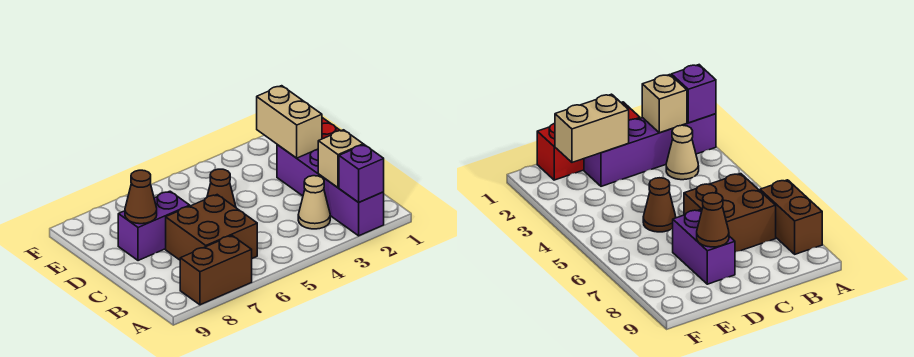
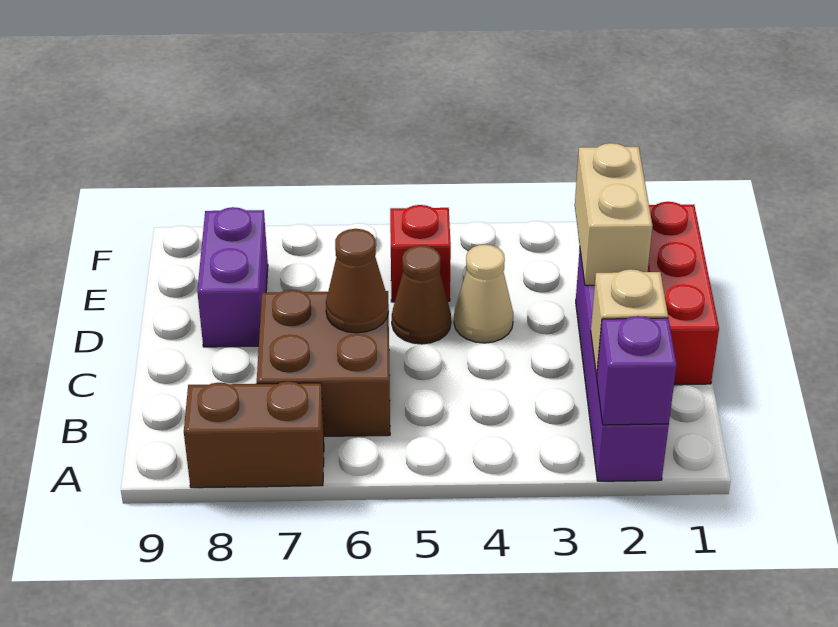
tan cone B3 level 1 -> tan cone D4 level 1
purple brick D7:D8 level 1 -> purple brick D8:E8 level 1
brown cone D8 level 2 -> brown cone C6 level 2
none -> red brick E5 level 1

